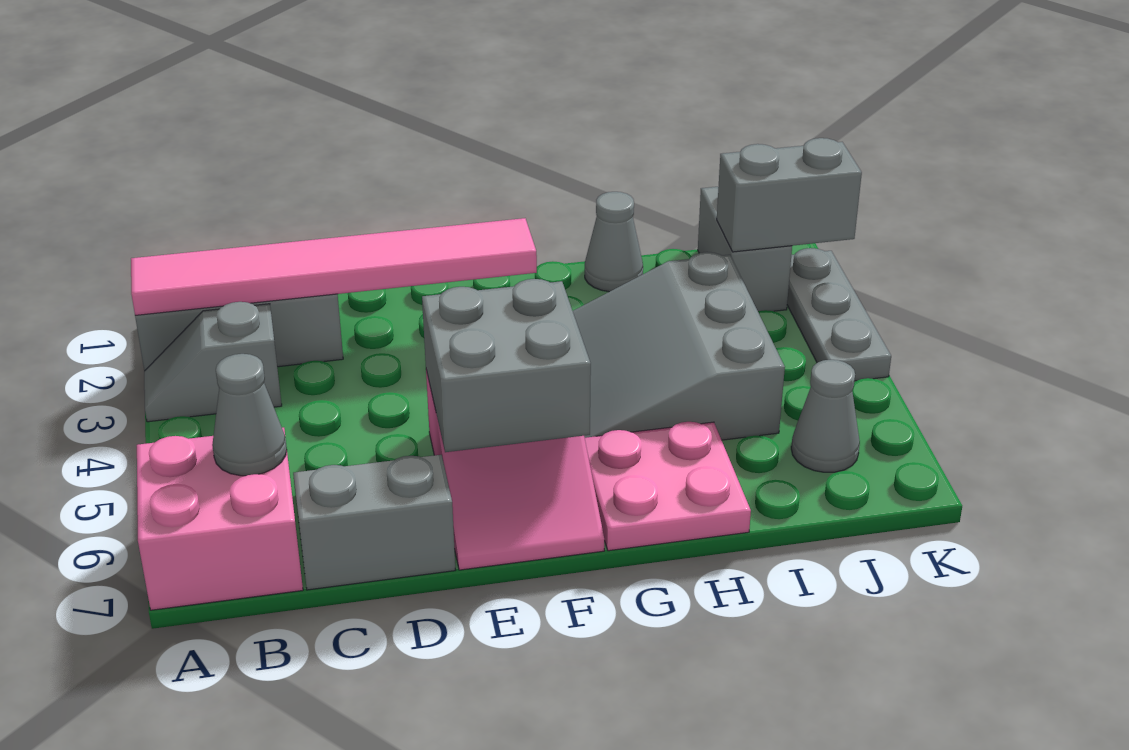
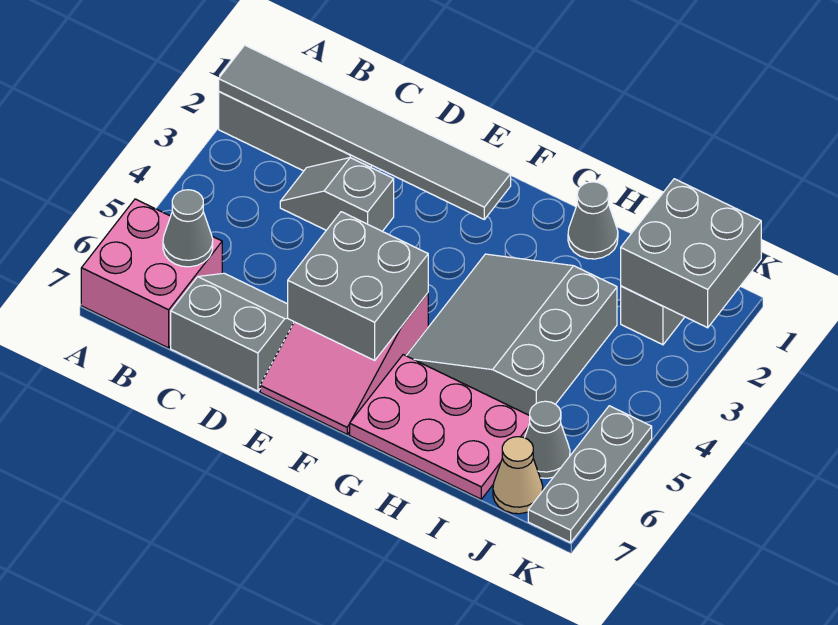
pink tile A2:F2 level 2 -> grey tile A2:F2 level 2
grey slope A3:B3 level 1 top B -> grey slope C3:D3 level 1 top D
pink plate G6:H7 level 1 -> pink plate G6:I7 level 1
grey brick J2:K2 level 2 -> grey brick J1:K2 level 2
none -> tan cone J7 level 1
grey plate K2:K4 level 1 -> grey plate K5:K7 level 1

